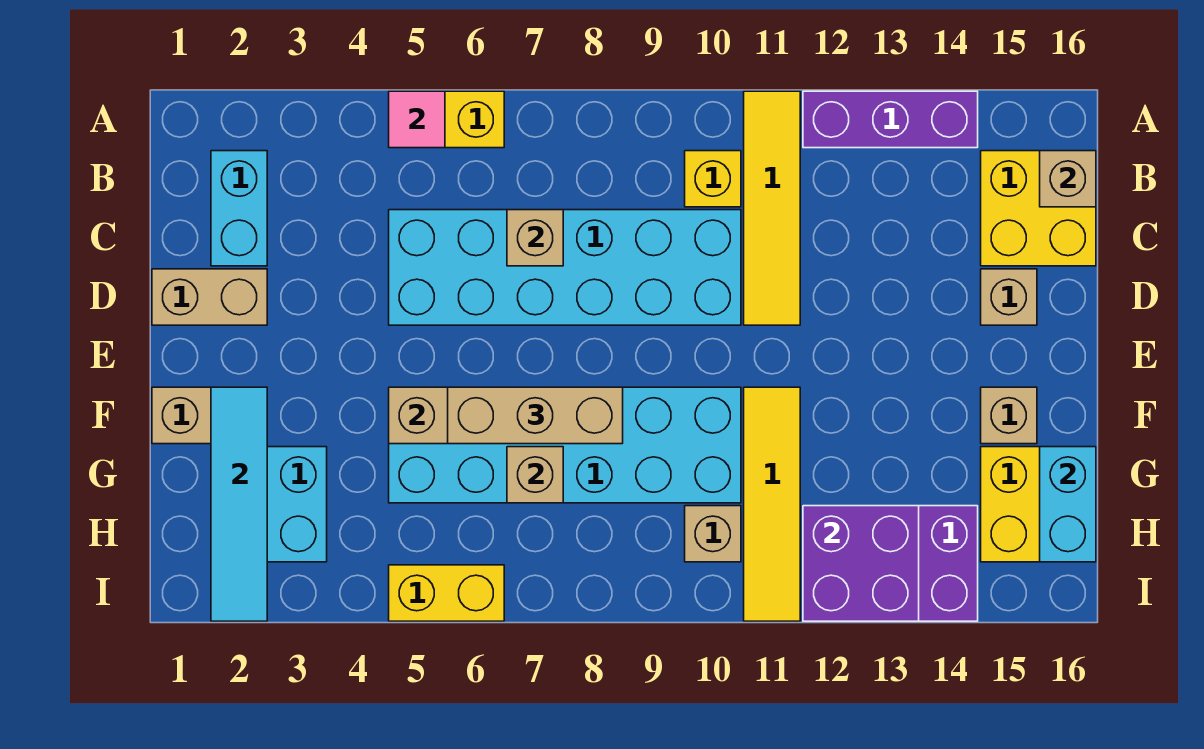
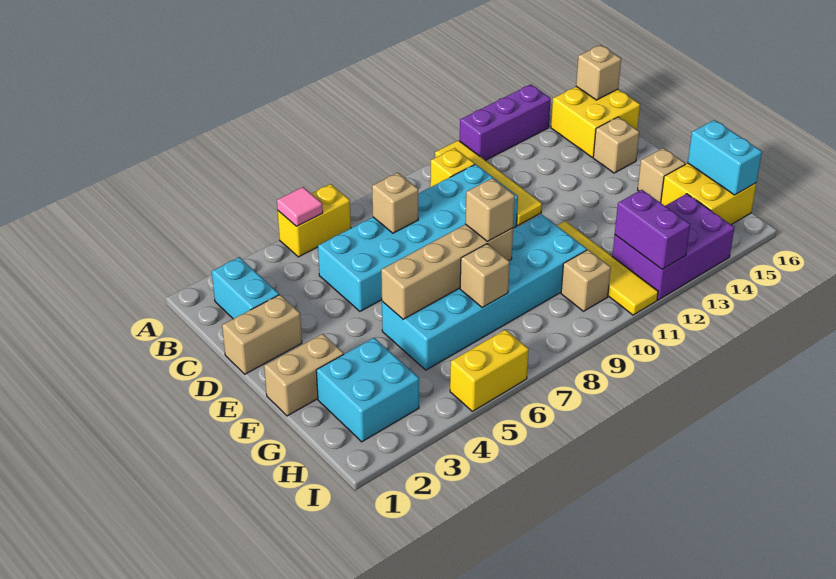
cyan tile F2:I2 level 2 -> none
tan brick F6:F8 level 3 -> tan brick F8 level 3
purple brick H12:I13 level 2 -> purple brick H12:I12 level 2

